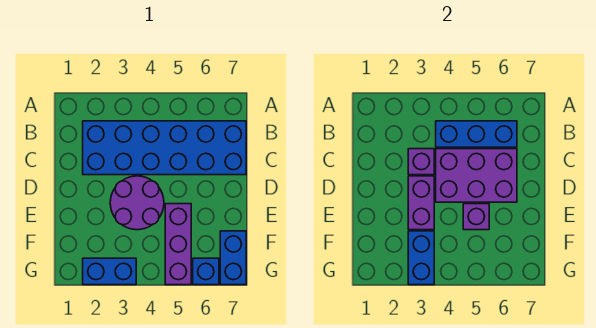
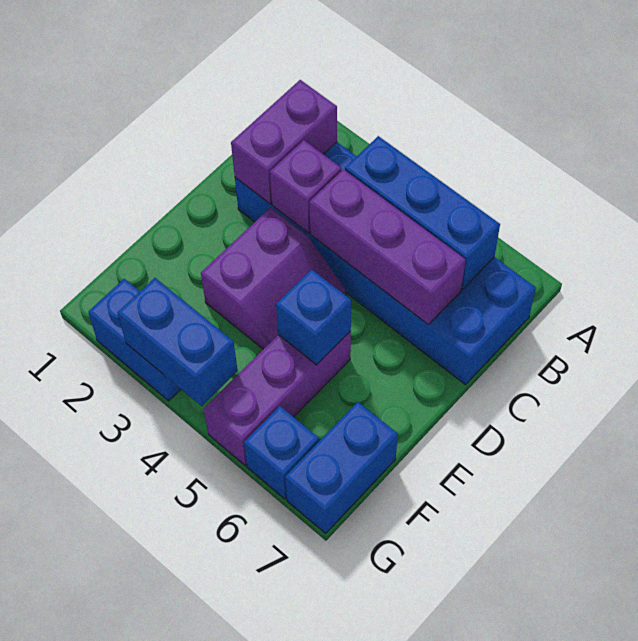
purple brick C4:D6 level 2 -> purple brick C4:C6 level 2
purple round brick D3:E4 level 1 -> purple slope D3:E4 level 1 top 3
purple brick D3:E3 level 2 -> purple brick B2:C2 level 2
purple brick E5 level 2 -> blue brick E5 level 2
blue brick F3:G3 level 2 -> blue brick G3:G4 level 2

